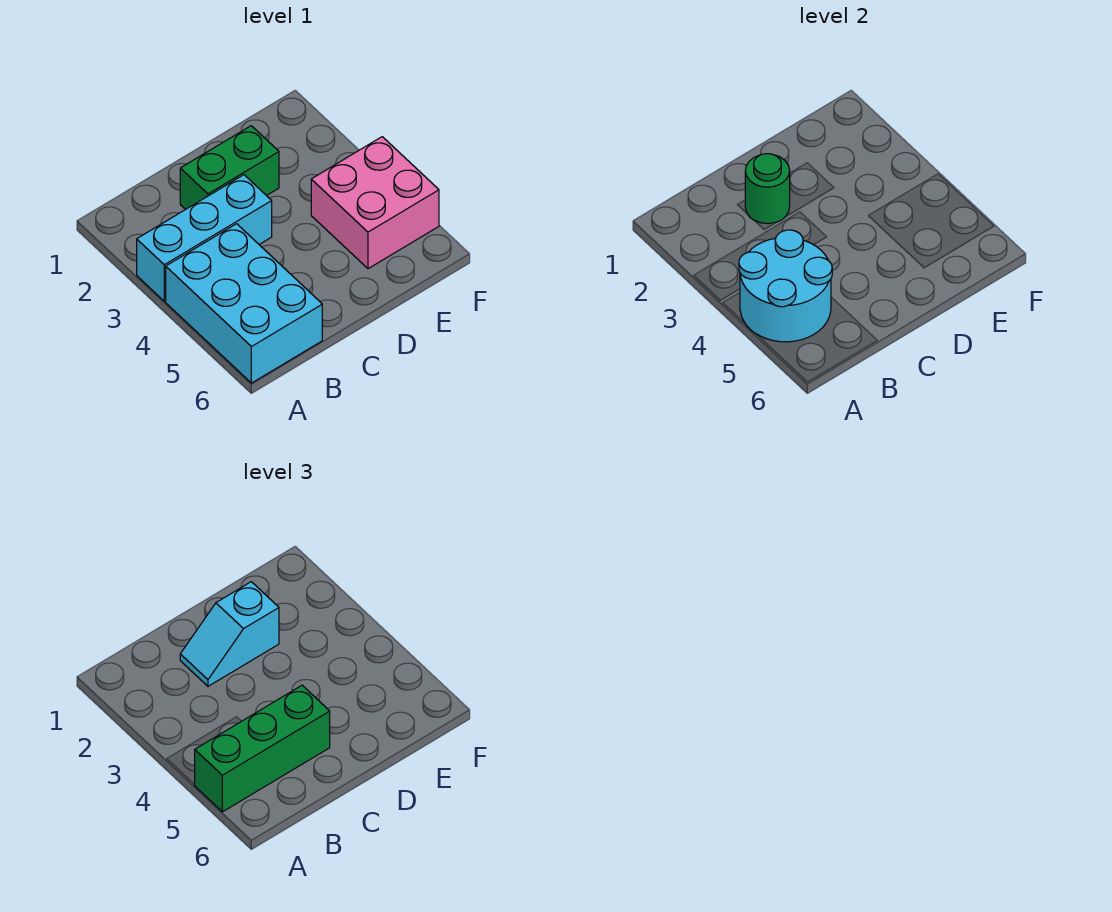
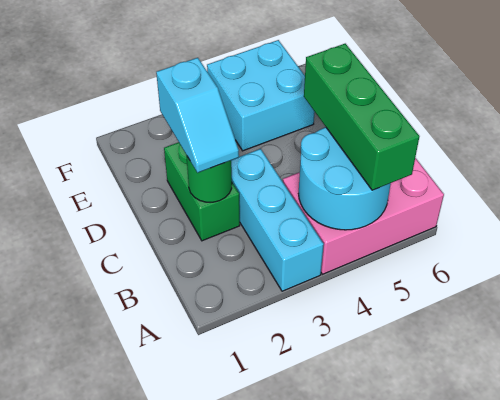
cyan brick A4:B6 level 1 -> pink brick A4:B6 level 1
pink brick E4:F5 level 1 -> cyan brick E4:F5 level 1

